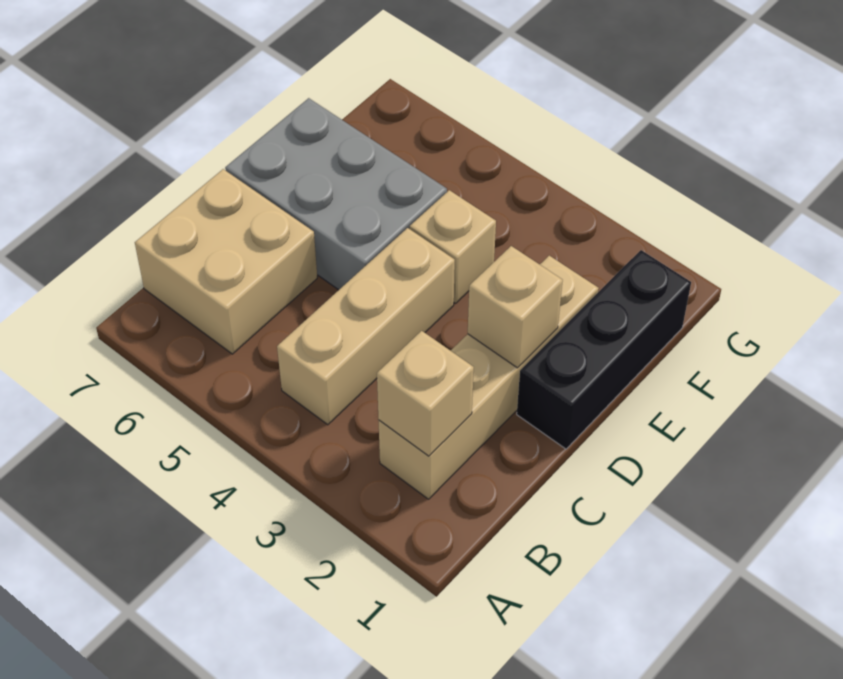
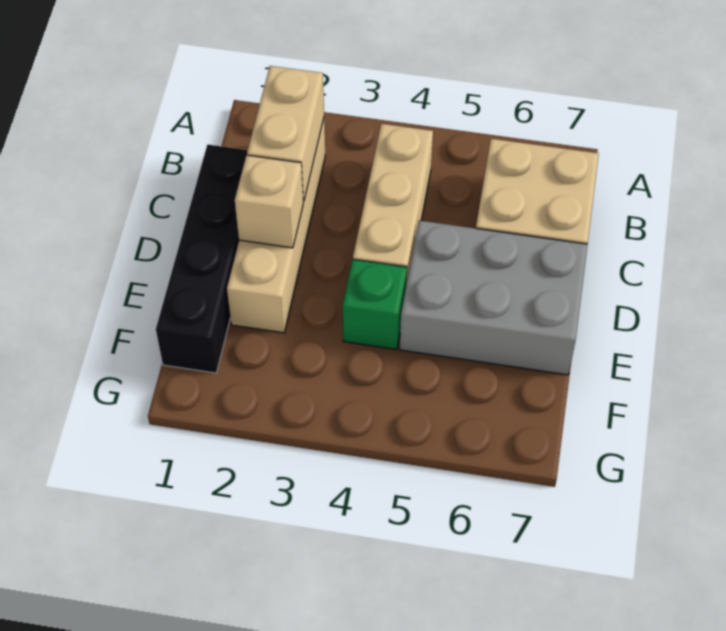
tan brick B2 level 2 -> tan brick B2:C2 level 2
black brick D1:F1 level 1 -> black brick C1:F1 level 1
tan brick E4 level 1 -> green brick E4 level 1

